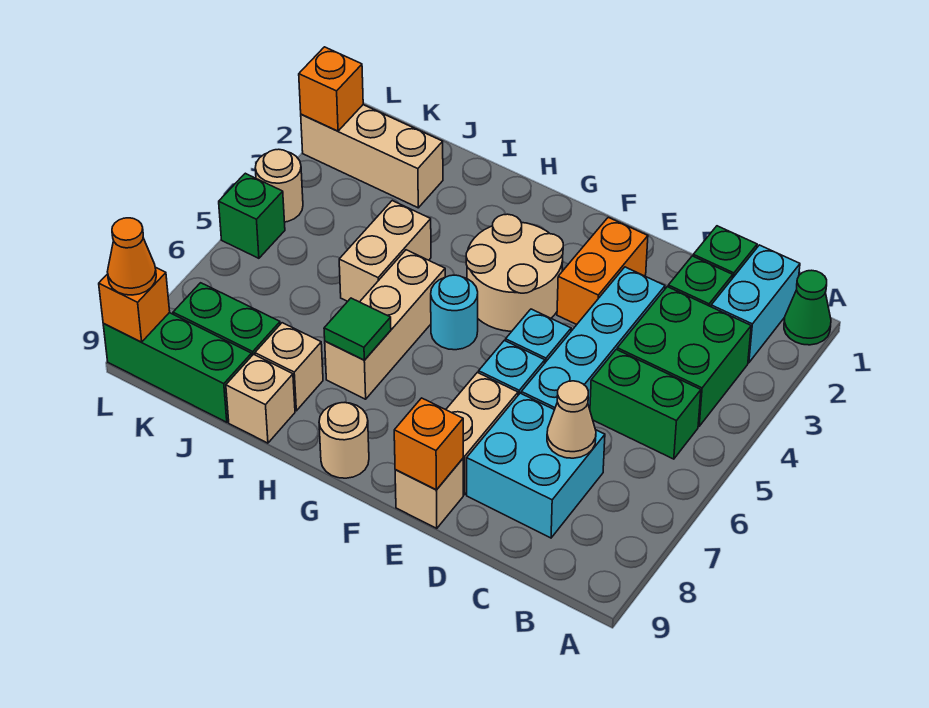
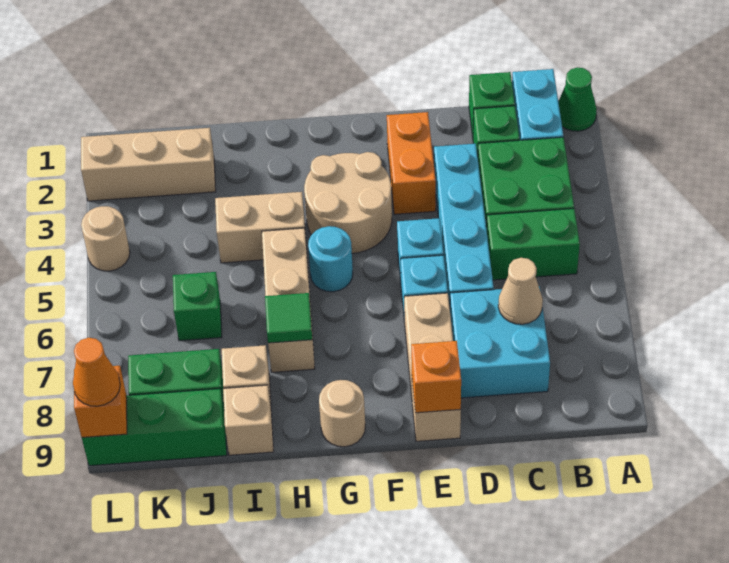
tan brick I4:I5 level 1 -> tan brick H4:I4 level 1
orange brick L2 level 2 -> none
green brick L5 level 1 -> green brick J6 level 1

